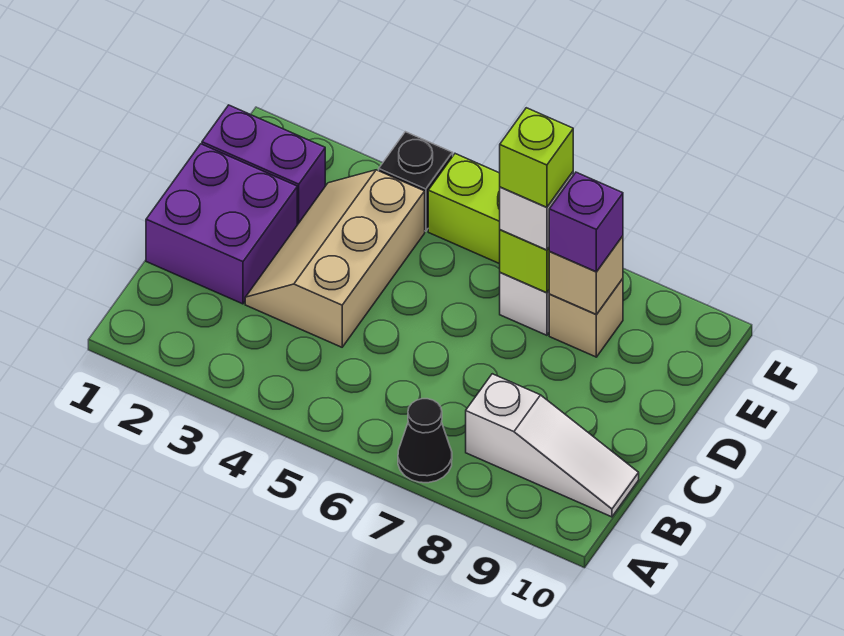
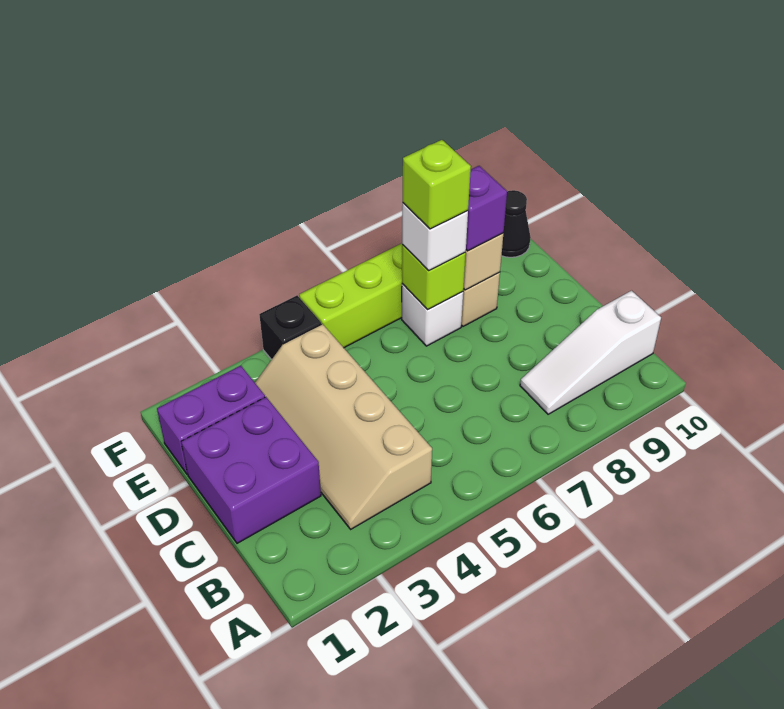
black cone A7 level 1 -> black cone F10 level 1
white slope B8:B10 level 1 top 8 -> white slope B8:B10 level 1 top 10
tan slope C3:E4 level 1 top 4 -> tan slope B3:E4 level 1 top 4

